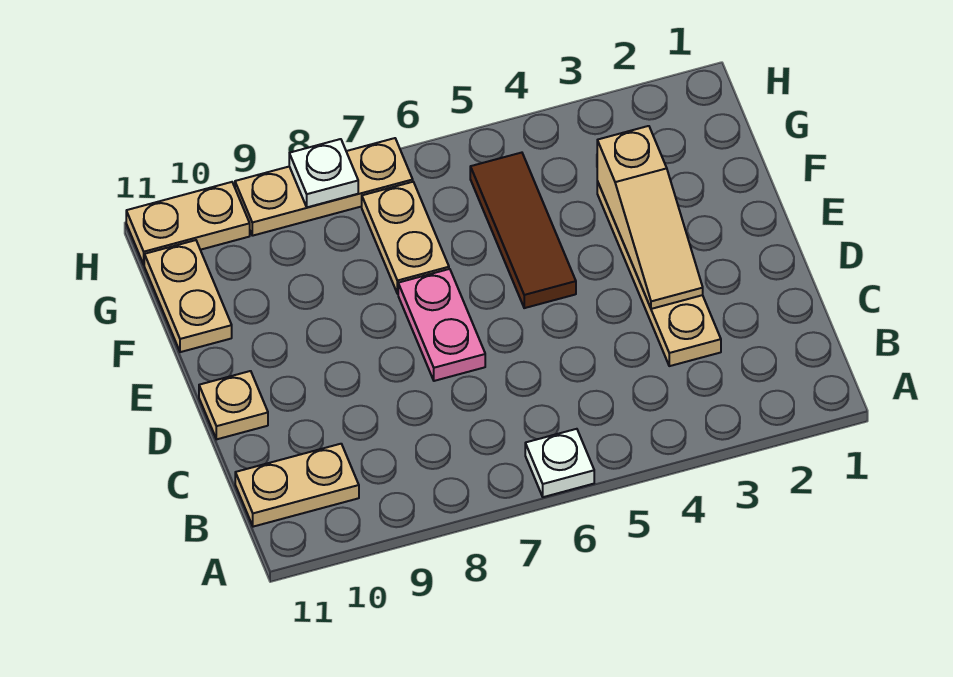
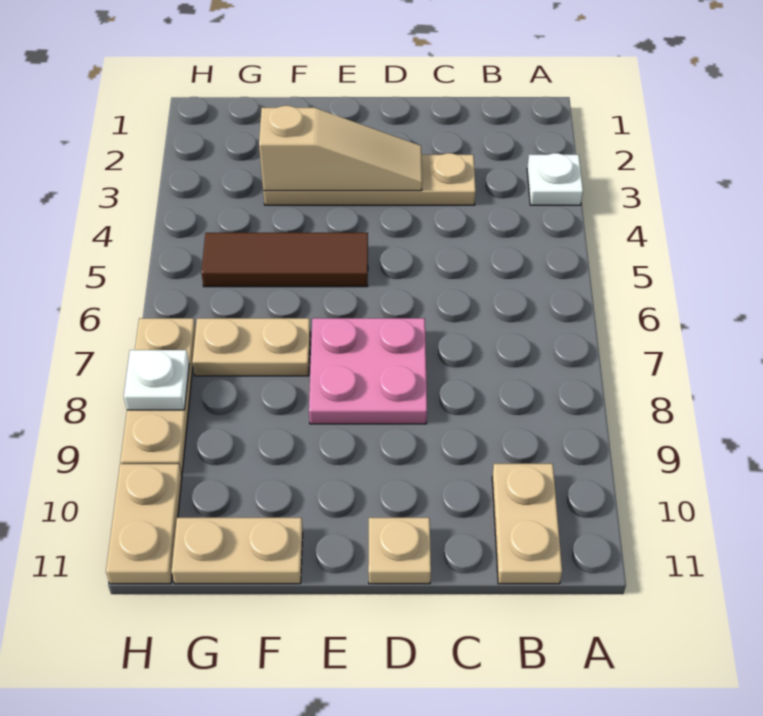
white plate A6 level 1 -> white plate A3 level 1
pink plate D7:E7 level 1 -> pink plate D7:E8 level 1

